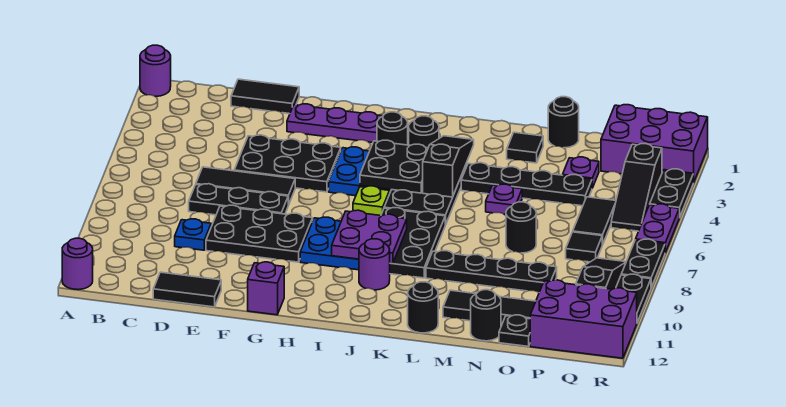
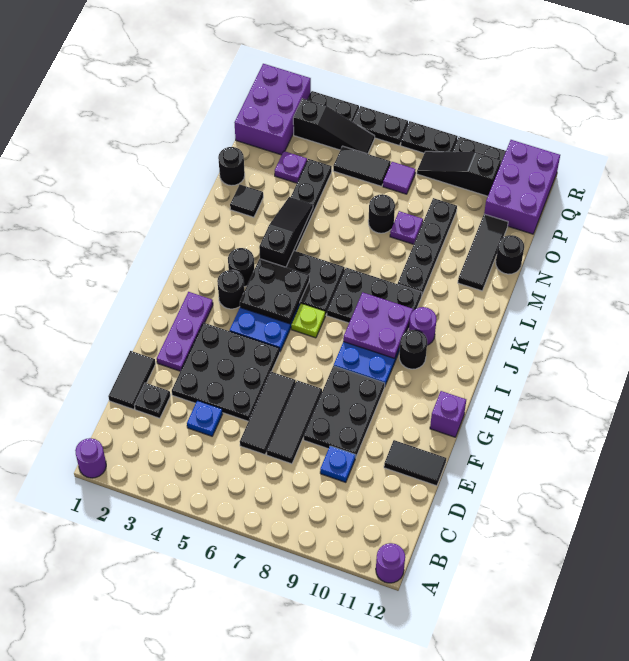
none -> blue plate D4 level 1
black plate D7:F7 level 1 -> black tile D7:F7 level 1
black tile D12:E12 level 1 -> black tile E11:E12 level 1
black plate E4:G5 level 1 -> black plate E3:G5 level 1
black slope K3:K5 level 2 top 5 -> black slope K4:M4 level 2 top K
black round brick L12 level 1 -> black round brick I10 level 1
purple plate M5 level 1 -> purple plate N8 level 1
black plate O12 level 1 -> black plate D2 level 1
black tile P7 level 1 -> purple tile P7 level 1
purple plate R5:R6 level 1 -> black plate R5:R6 level 1

